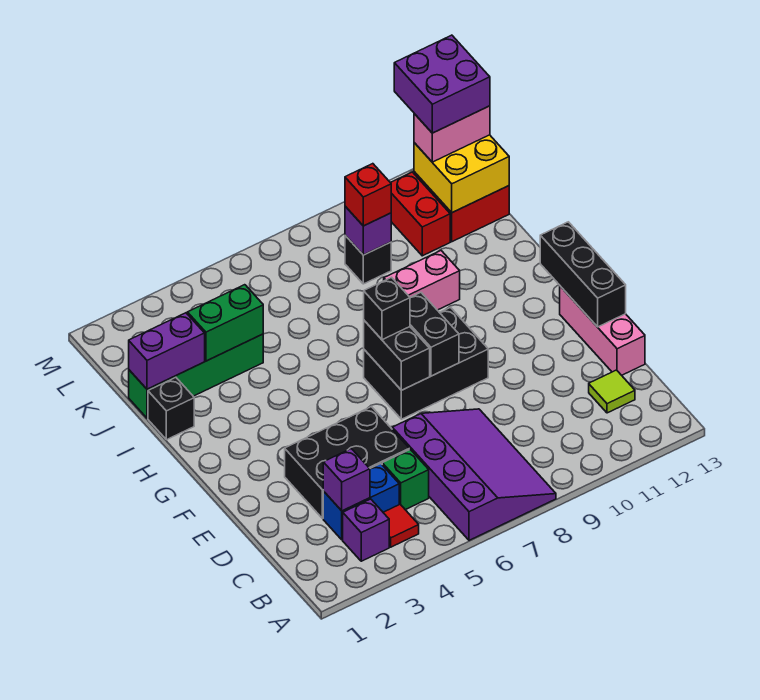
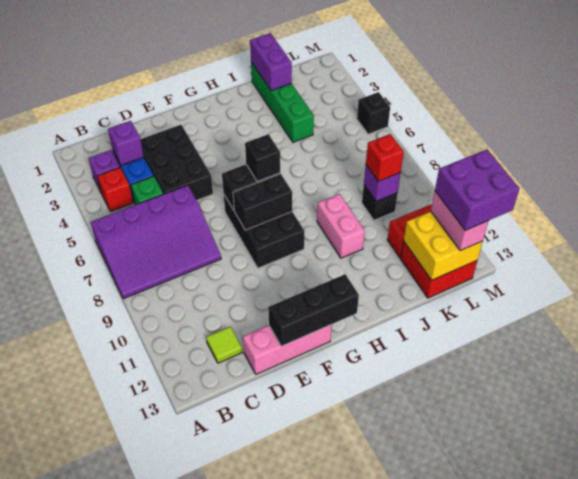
red tile B4 level 1 -> red brick B4 level 1
black brick I1 level 1 -> black brick M5 level 1
green brick J3:J4 level 2 -> none

